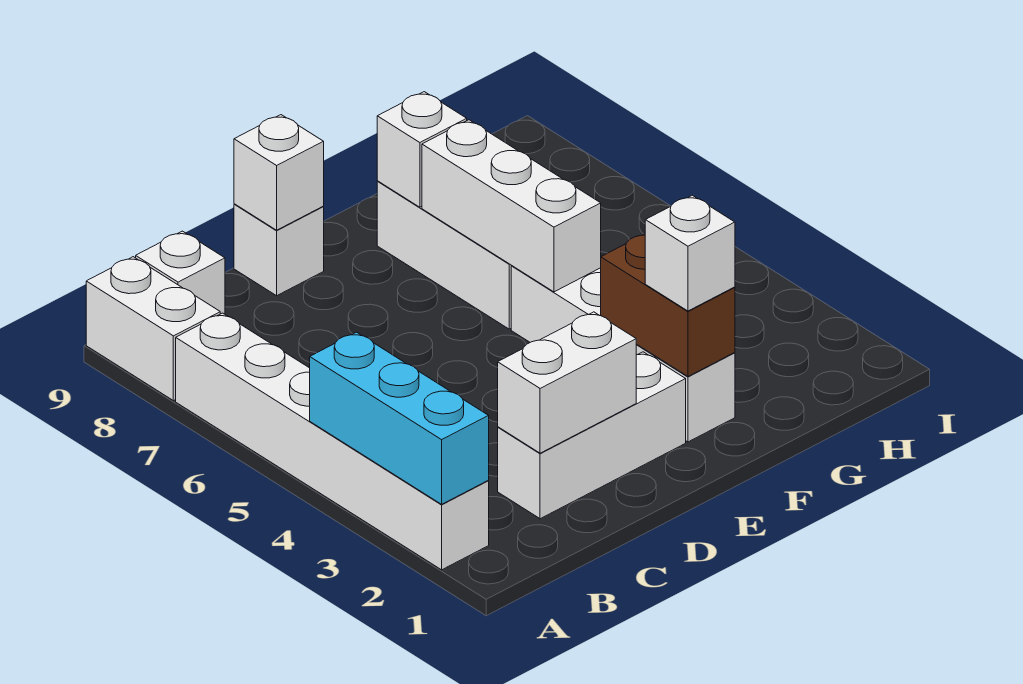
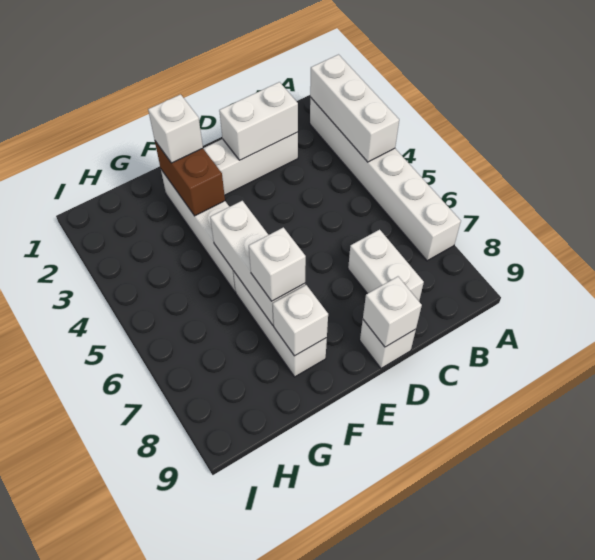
cyan brick A2:A4 level 2 -> white brick A2:A4 level 2
white brick A8:A9 level 1 -> white brick C7:C8 level 1
white brick B9 level 1 -> white brick F7 level 3

